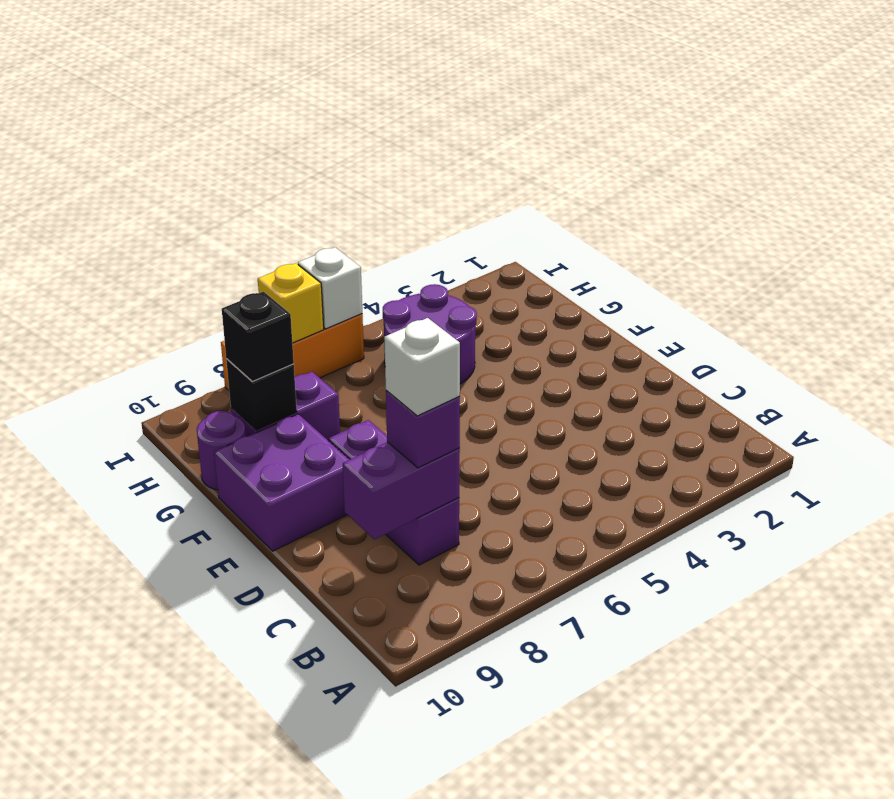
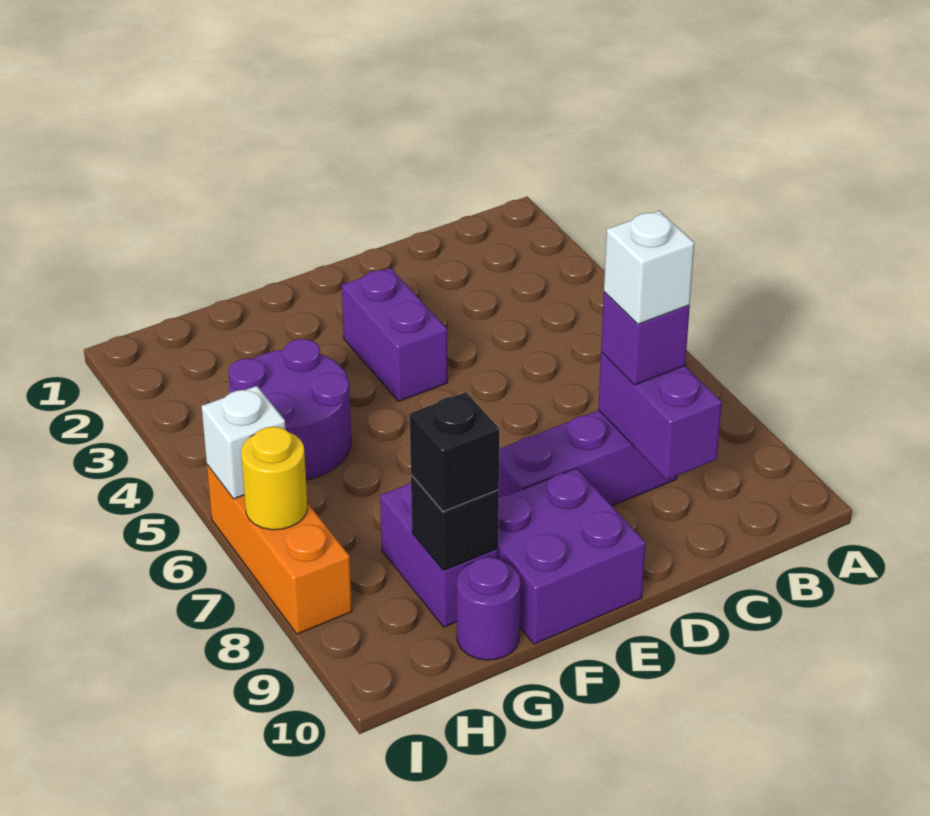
none -> purple brick E3:E4 level 1
yellow brick I7 level 2 -> yellow round brick I7 level 2

